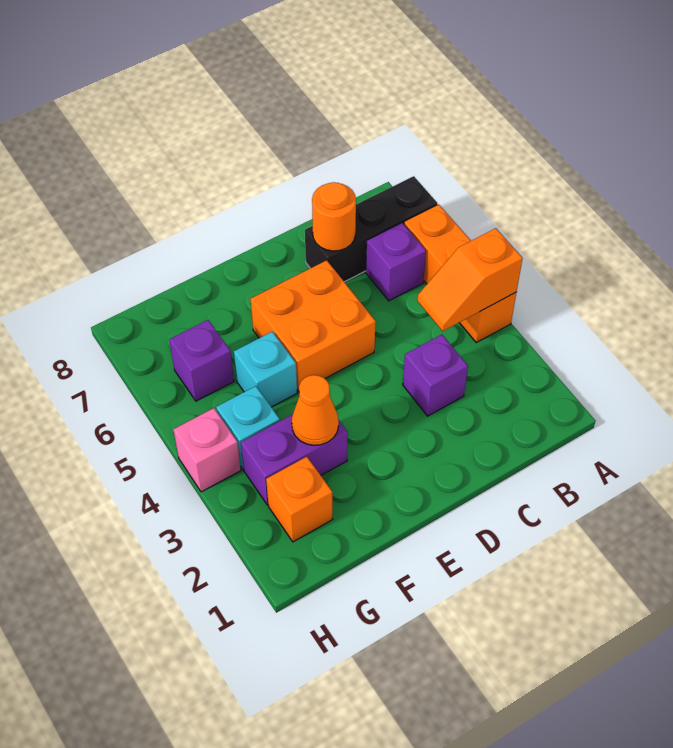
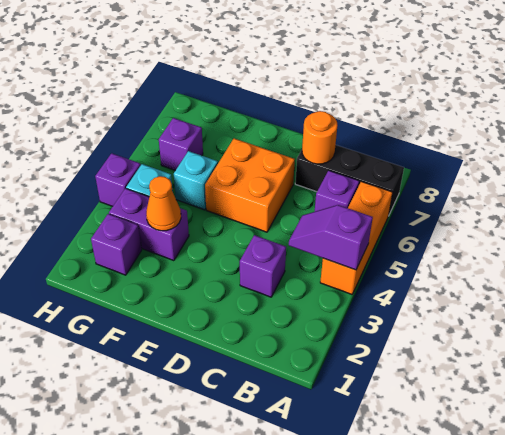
orange slope A4:B4 level 2 top A -> purple slope A4:B4 level 2 top A
orange brick G2 level 1 -> purple brick G2 level 1
pink brick H4 level 1 -> purple brick H4 level 1

